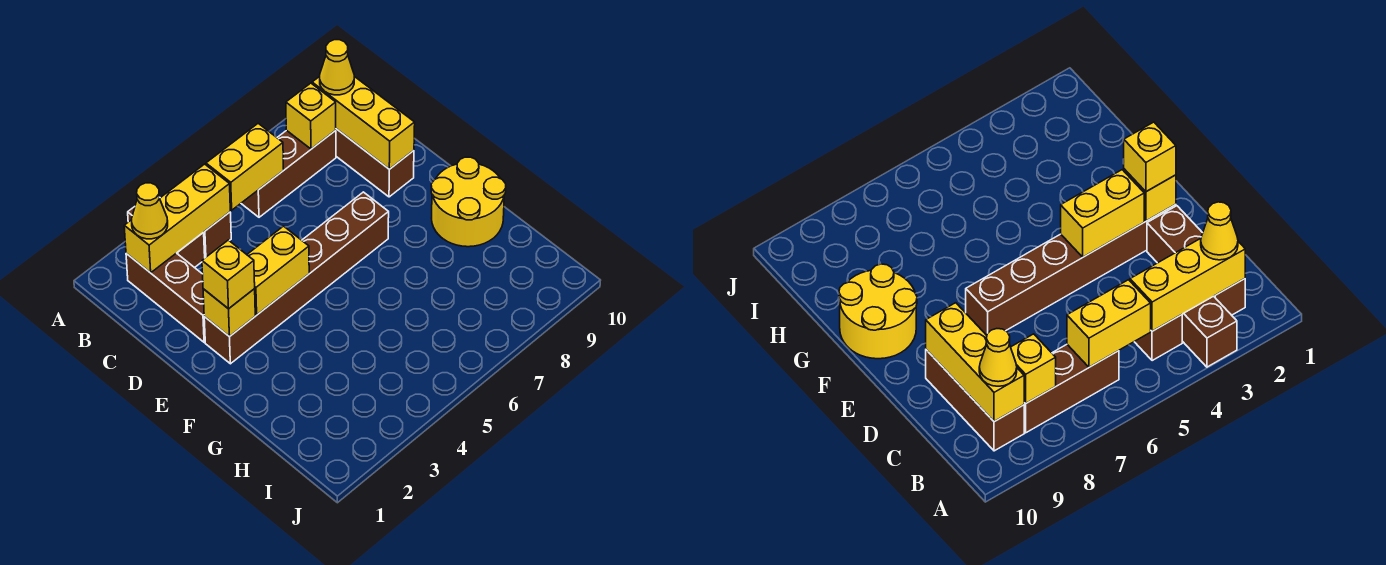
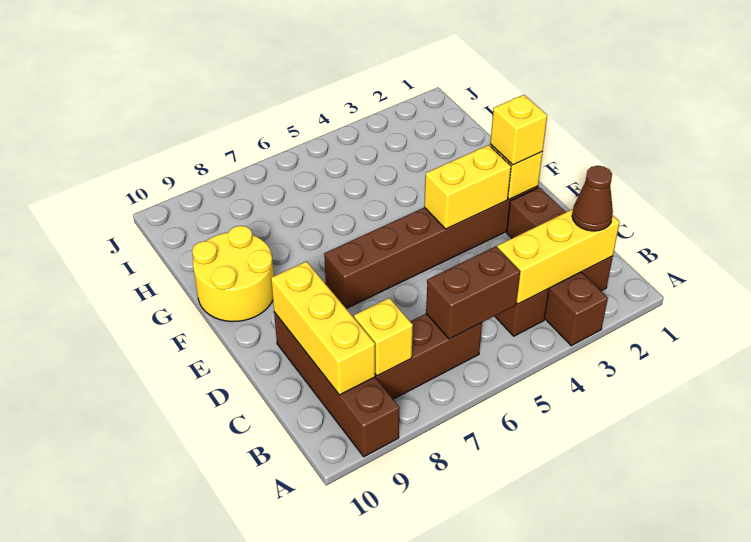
yellow cone B2 level 3 -> brown cone B2 level 3
yellow brick B5:B6 level 2 -> brown brick B5:B6 level 2
brown brick B9:D9 level 1 -> brown brick A9:D9 level 1
yellow cone B9 level 3 -> none

